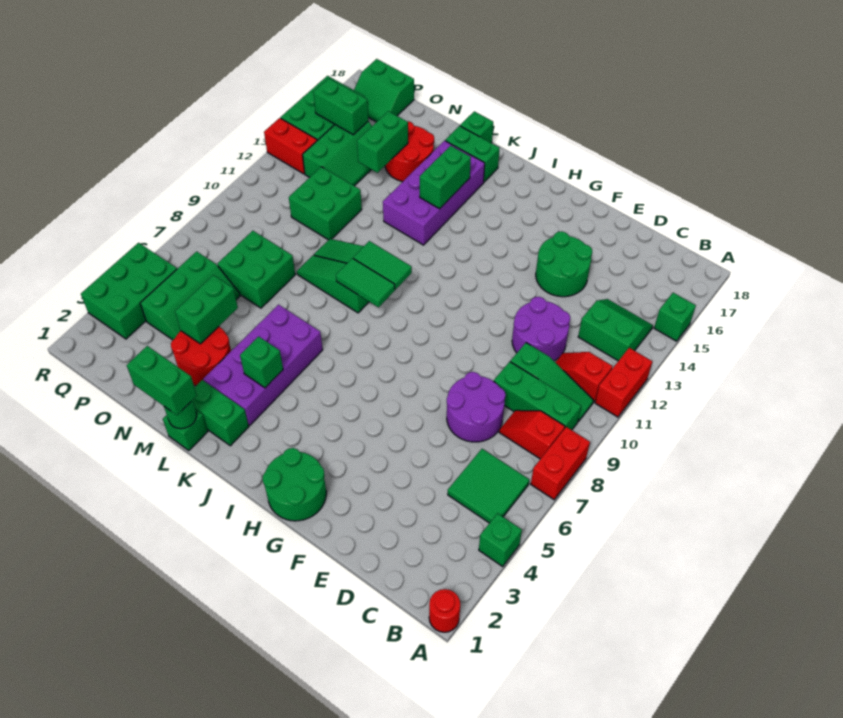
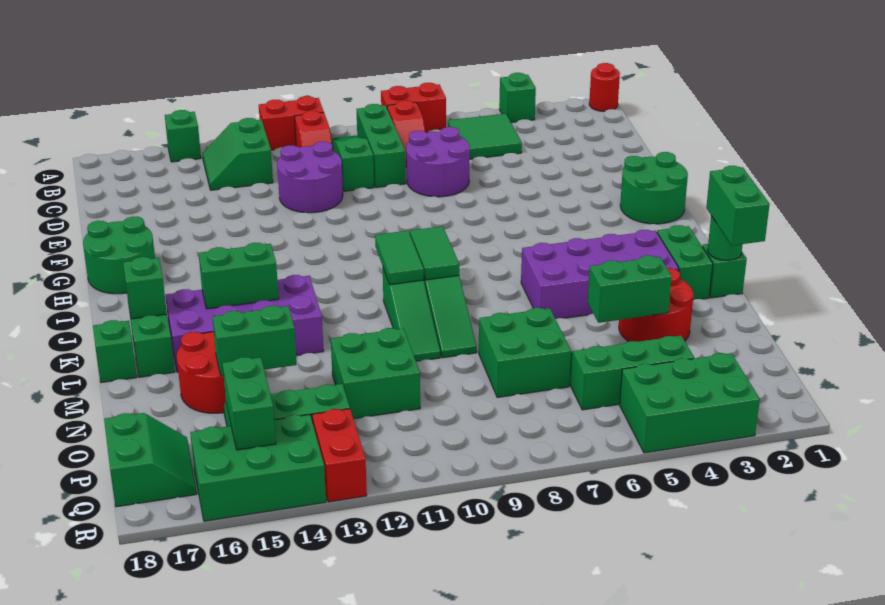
green round brick E14:F15 level 1 -> green round brick G17:H18 level 1
green brick K4 level 2 -> green brick K17 level 2

